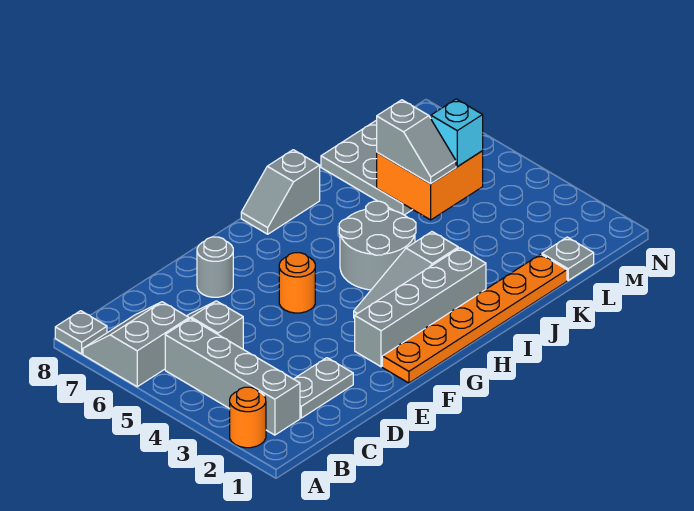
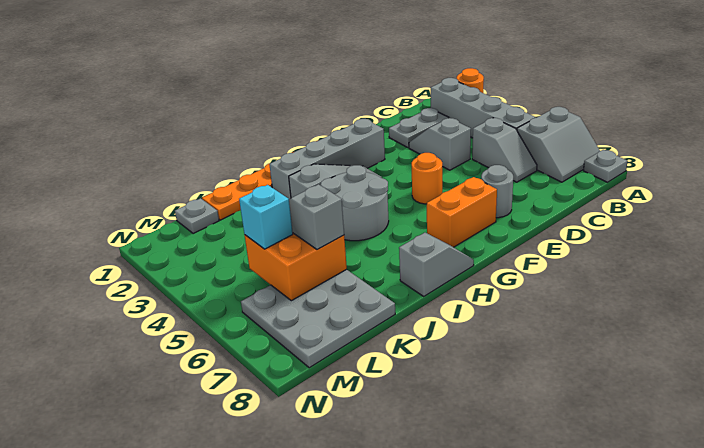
none -> grey slope D3:D4 level 1 top 4
none -> orange brick F7:G7 level 1

